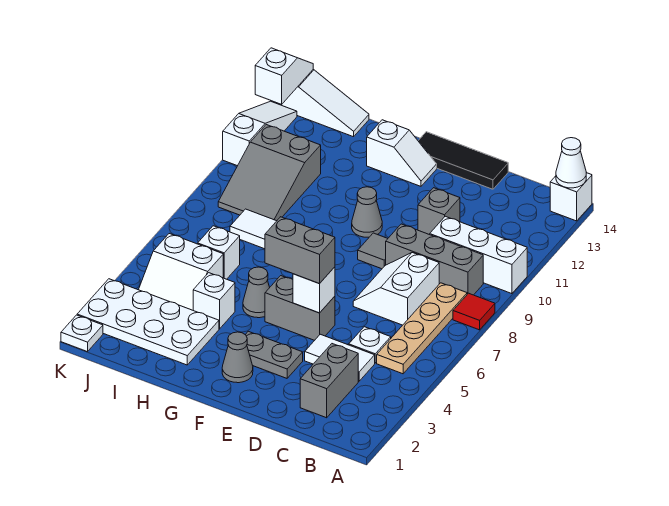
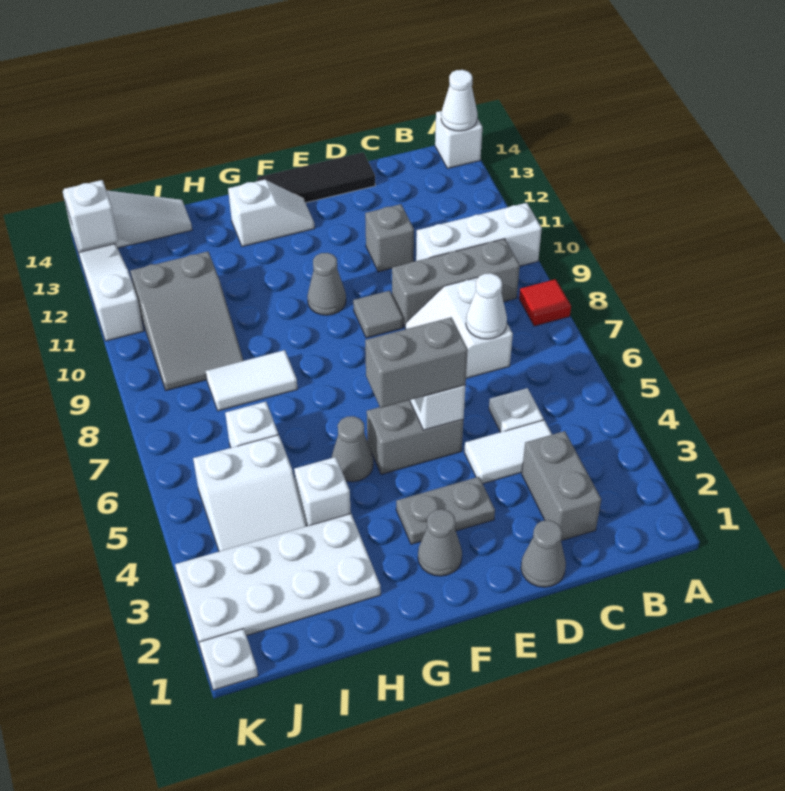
tan plate B5:B8 level 1 -> none
none -> white cone C7 level 2
none -> grey cone D1 level 1

